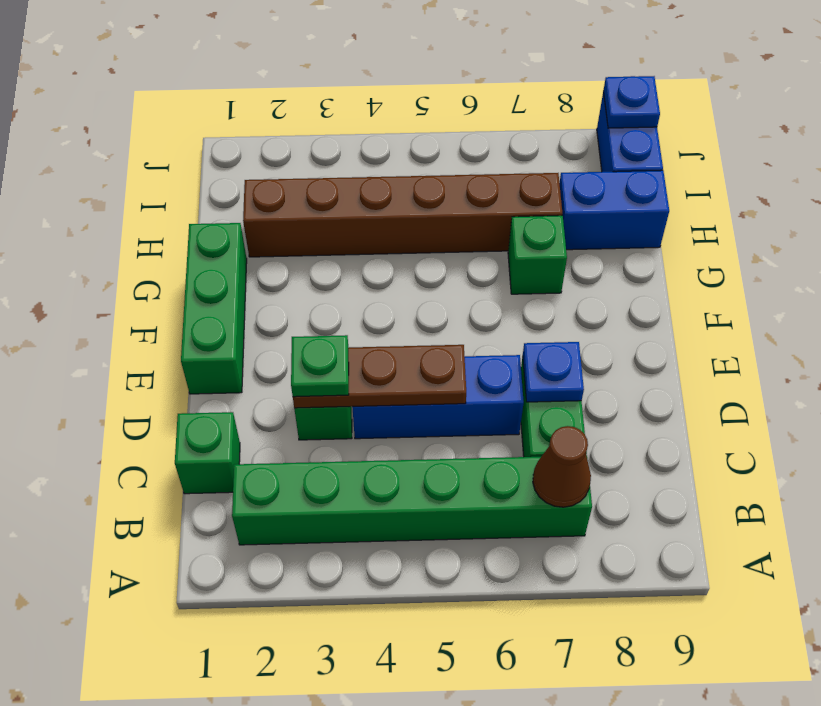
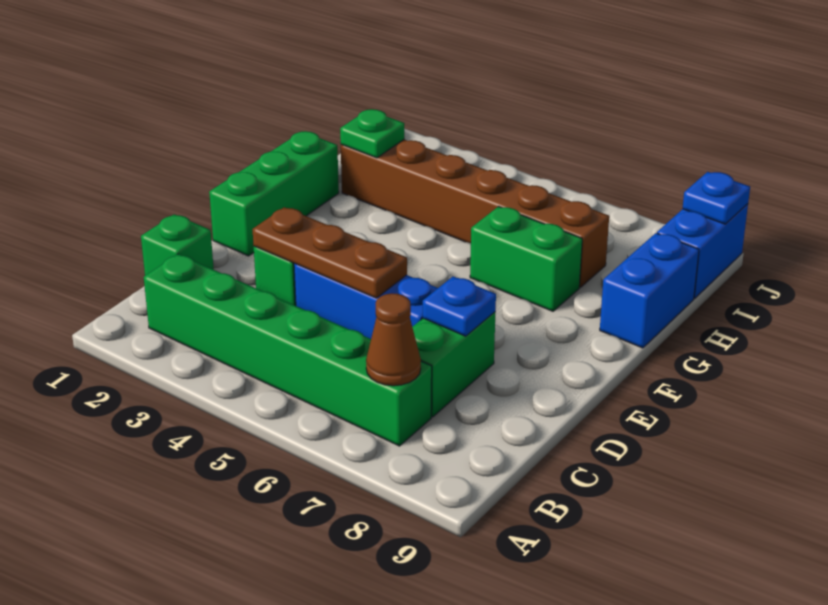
green plate D3 level 3 -> green plate H2 level 2
green brick G7 level 1 -> green brick G6:G7 level 1
blue brick H8:H9 level 1 -> blue brick G9:H9 level 1

